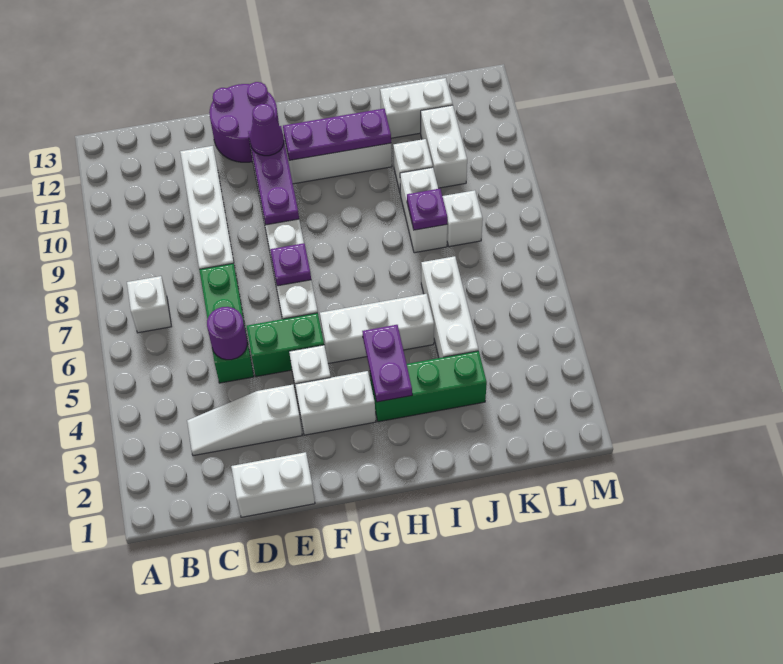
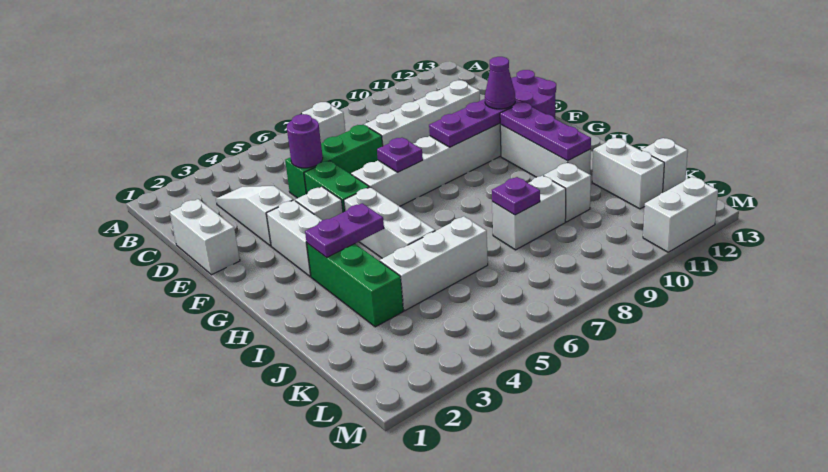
white brick K8 level 1 -> white brick K13 level 1
white brick K10:K11 level 1 -> white brick M11:M12 level 1

